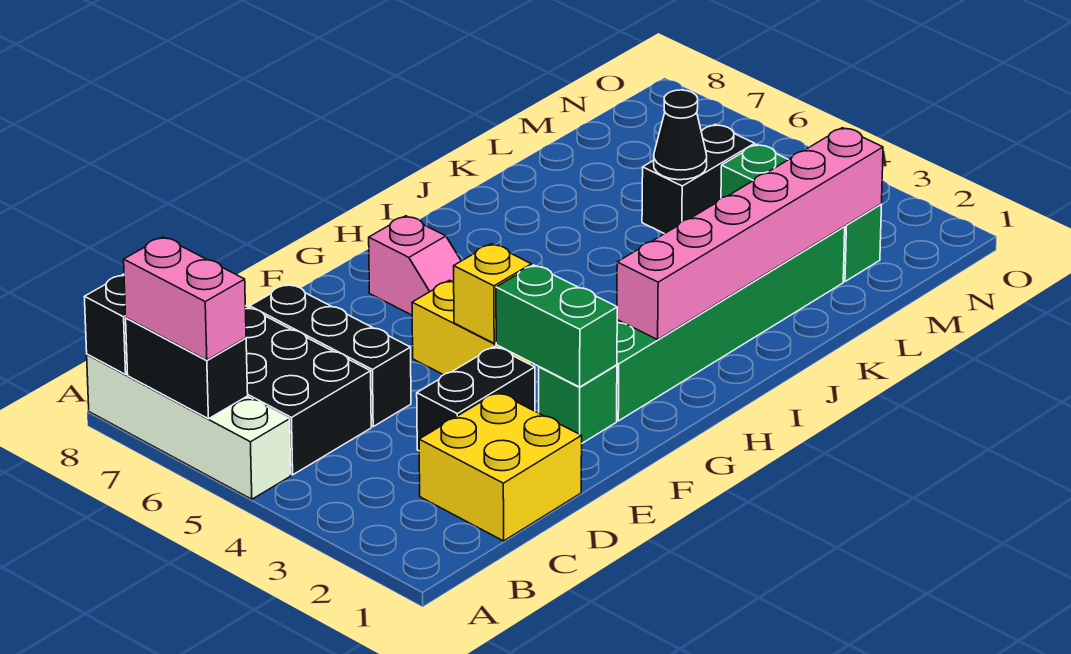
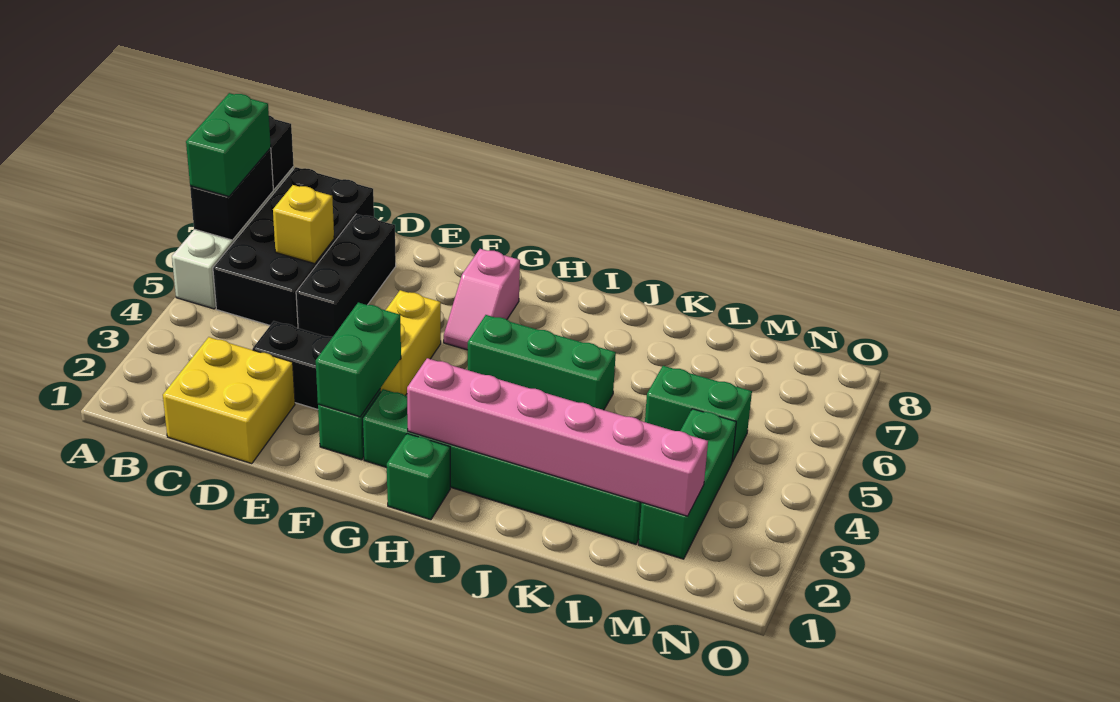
pink brick A6:A7 level 3 -> green brick A6:A7 level 3
yellow brick F4 level 2 -> yellow brick C6 level 2
none -> green brick H1 level 1
none -> green brick H5:J5 level 1
black brick L5:M5 level 1 -> green brick L5:M5 level 1
black cone L5 level 2 -> none

